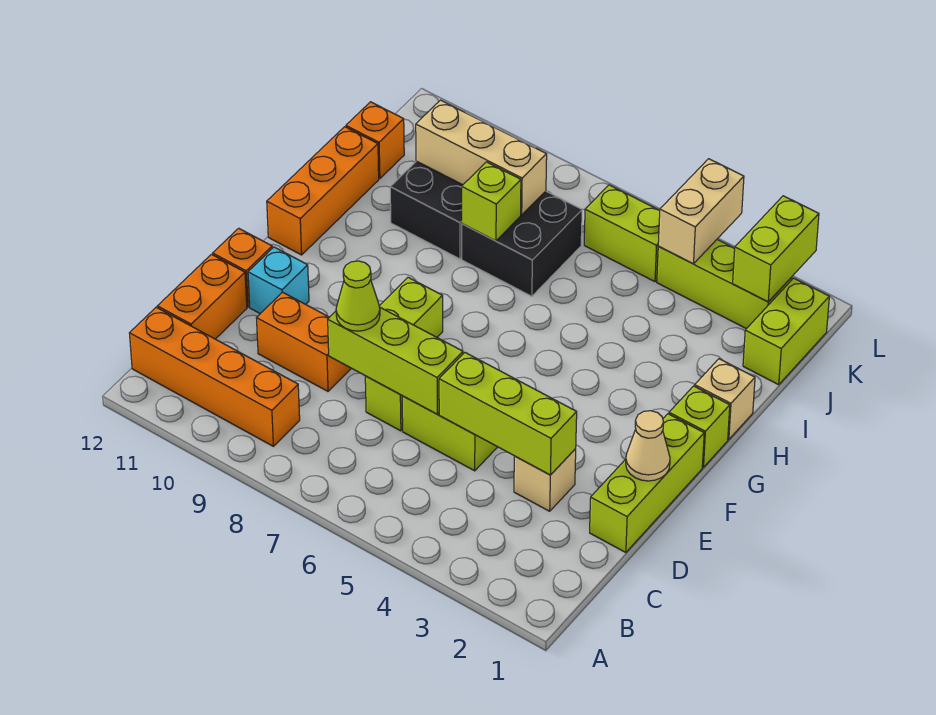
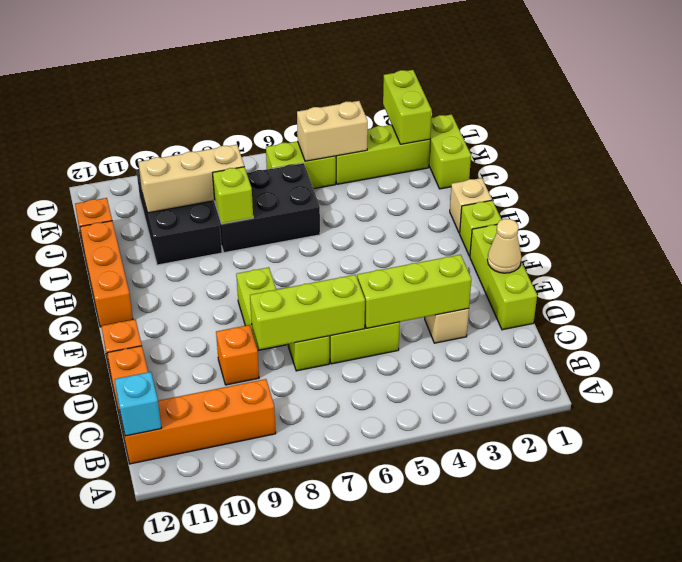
lime cone D8 level 3 -> none
orange brick D9:D10 level 1 -> orange brick D9 level 1
cyan brick E11 level 1 -> cyan brick B12 level 2
black brick I7:J8 level 1 -> black brick I6:J8 level 1
tan brick K4:L4 level 2 -> tan brick K4:K5 level 2

